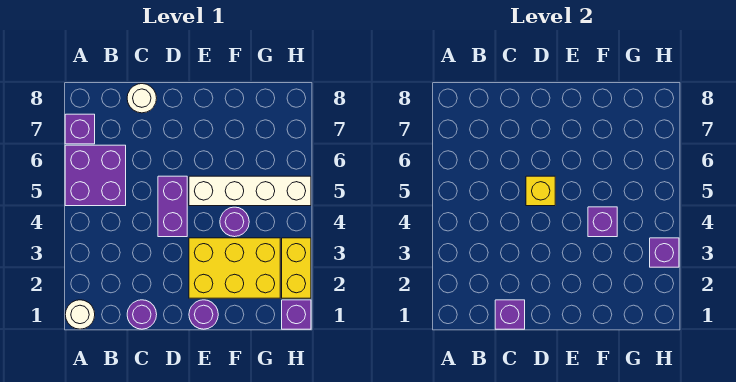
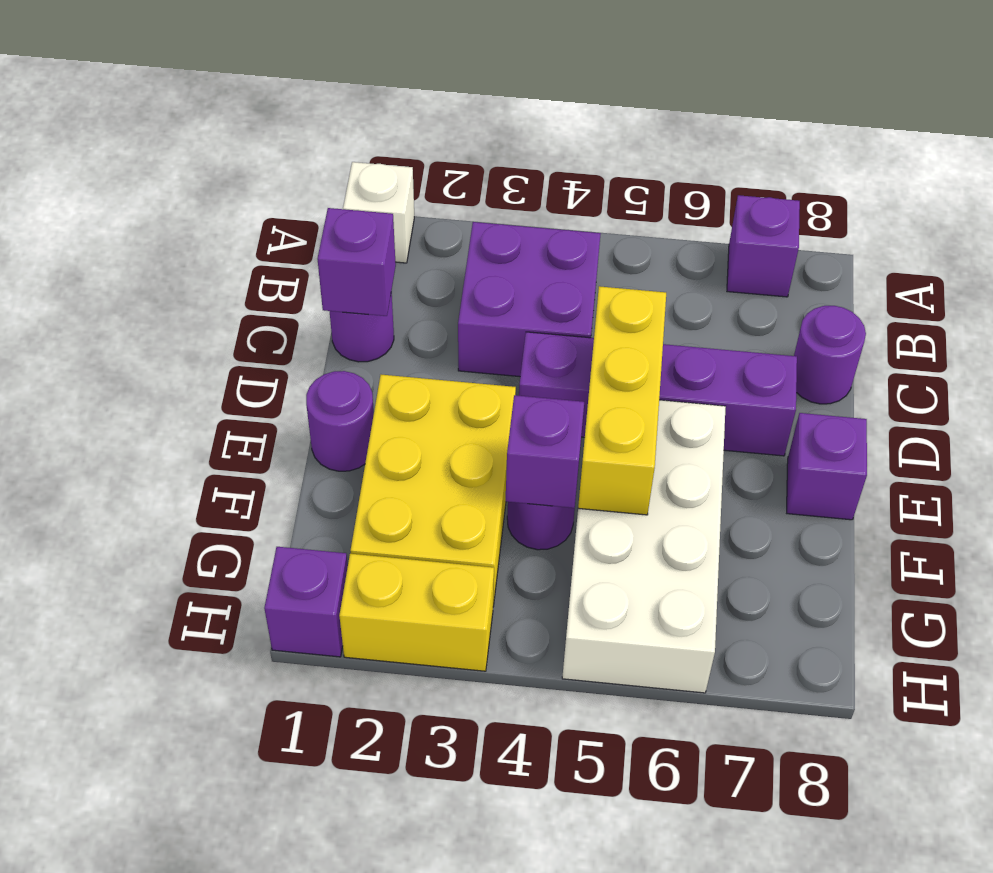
white round brick A1 level 1 -> white brick A1 level 1
purple brick A5:B6 level 1 -> purple brick B3:C4 level 1
white round brick C8 level 1 -> purple round brick C8 level 1
purple brick D4:D5 level 1 -> purple brick D4:D7 level 1
yellow brick D5 level 2 -> yellow brick D5:F5 level 2
white brick E5:H5 level 1 -> white brick E5:H6 level 1
purple brick H3 level 2 -> purple brick E8 level 1

